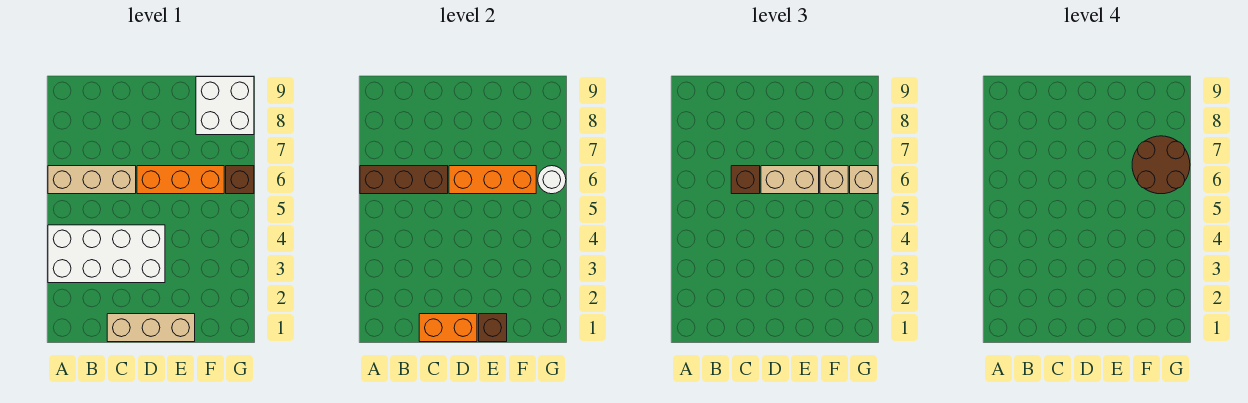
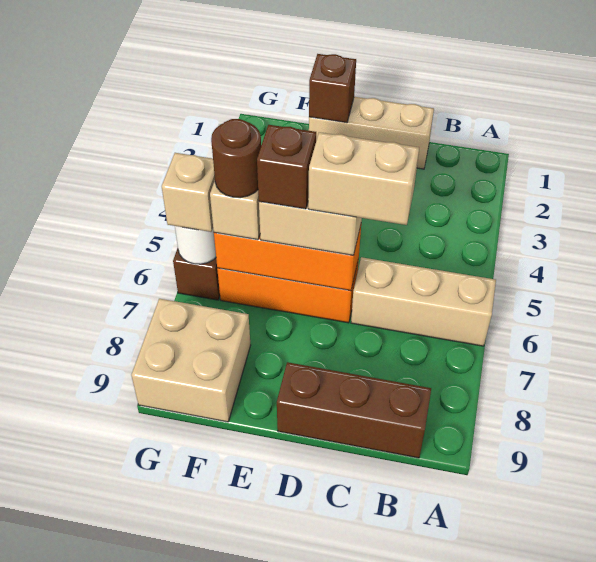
white brick A3:D4 level 1 -> none
brown brick A6:C6 level 2 -> brown brick B9:D9 level 1
orange brick C1:D1 level 2 -> none
brown brick C6 level 3 -> brown brick E6 level 4
none -> tan brick C6:D6 level 4
brown round brick F6:G7 level 4 -> brown round brick F6 level 4
white brick F8:G9 level 1 -> tan brick F8:G9 level 1

